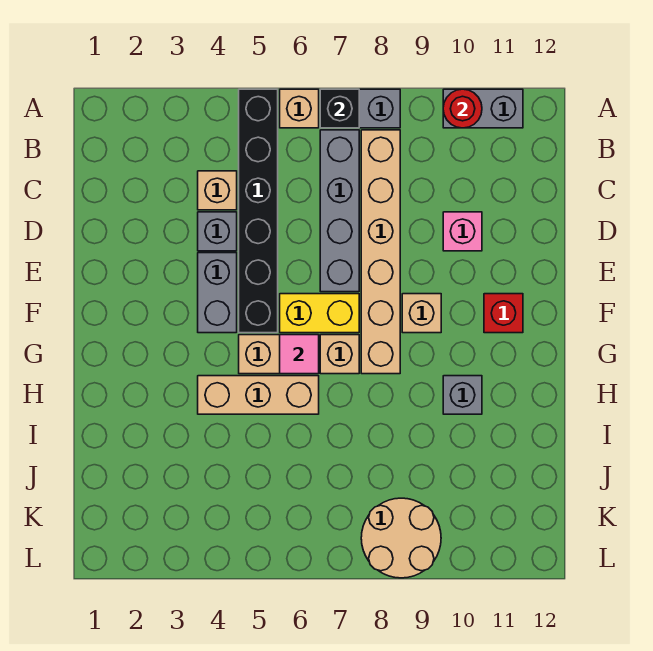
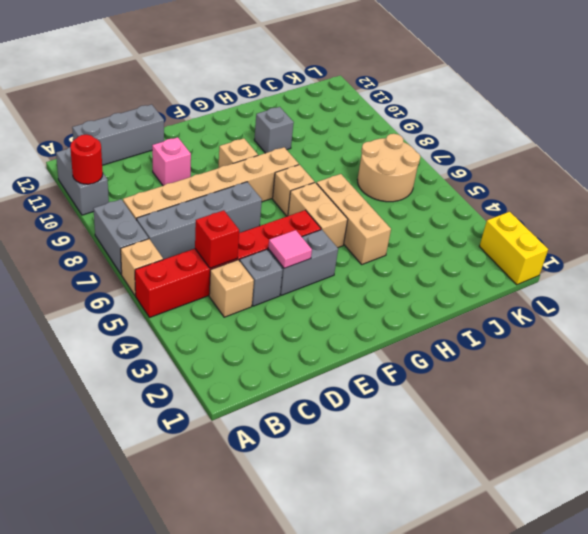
black brick A5:F5 level 1 -> red brick A5:F5 level 1
black brick A7 level 2 -> none
none -> grey brick B12:D12 level 1
yellow brick F6:F7 level 1 -> yellow brick L1:L2 level 1
red brick F11 level 1 -> red brick C5 level 2
pink tile G6 level 2 -> pink tile E4 level 2
tan round brick K8:L9 level 1 -> tan round brick J6:K7 level 1

